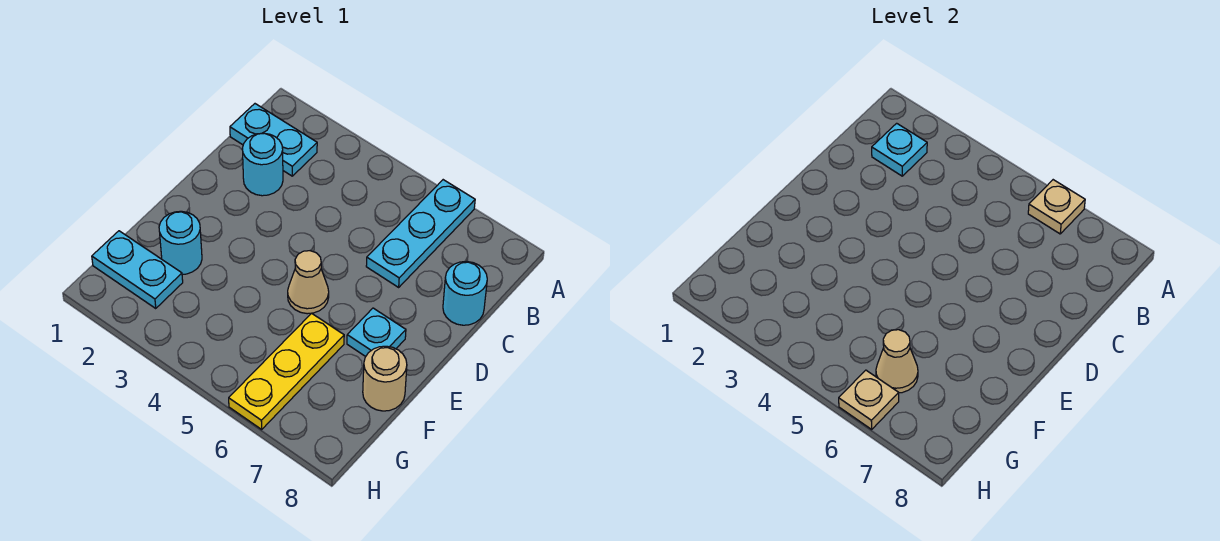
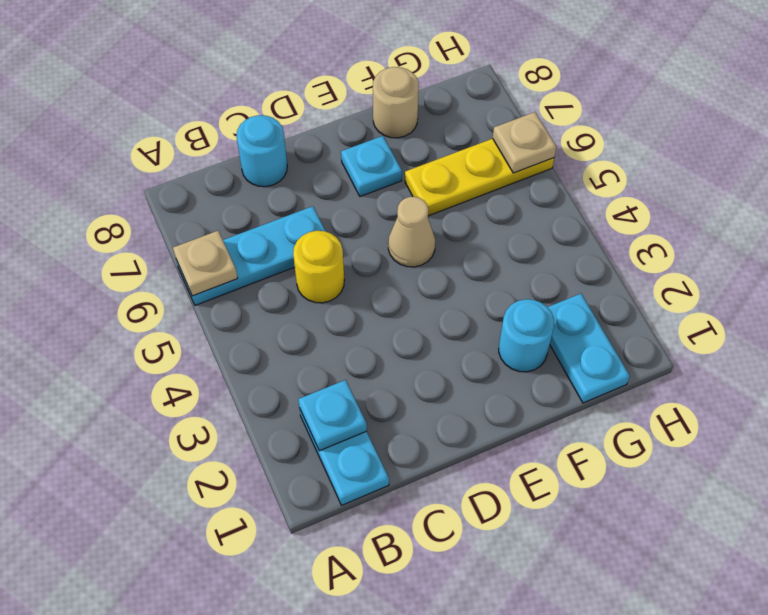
cyan round brick C2 level 1 -> none
none -> yellow round brick C5 level 1
tan cone G6 level 2 -> none

